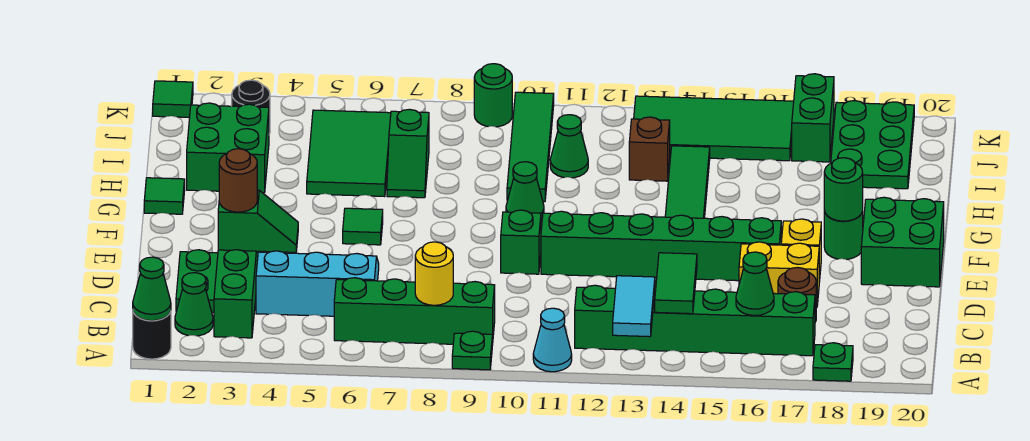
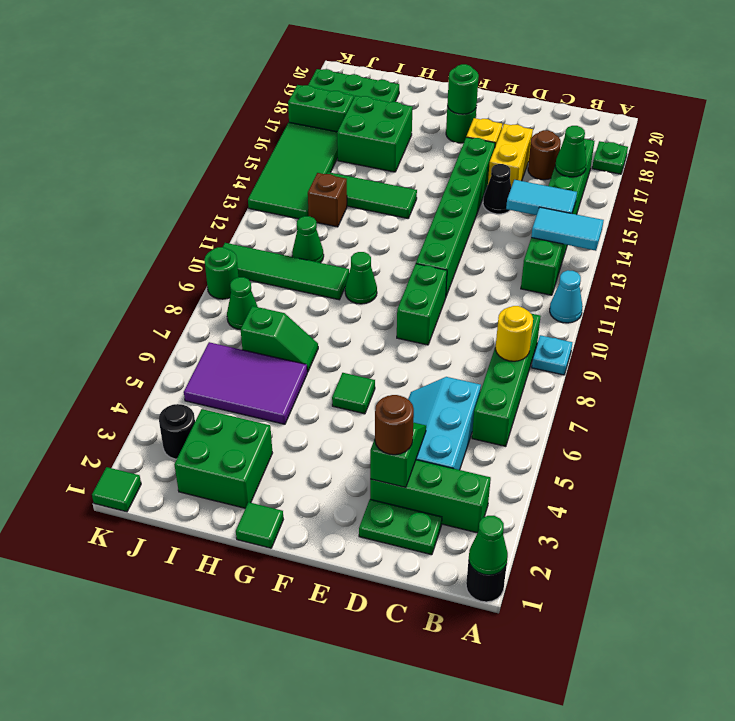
green plate A9 level 1 -> cyan plate A9 level 1
green cone B2 level 1 -> green cone J8 level 1
green tile B14:C14 level 2 -> cyan tile B14:C14 level 2
none -> black cone D15 level 1
green brick E10 level 1 -> green brick E9:E10 level 1
green brick E19:F20 level 1 -> green brick H16:I17 level 1
green tile H5:J6 level 1 -> purple tile H5:J6 level 1

